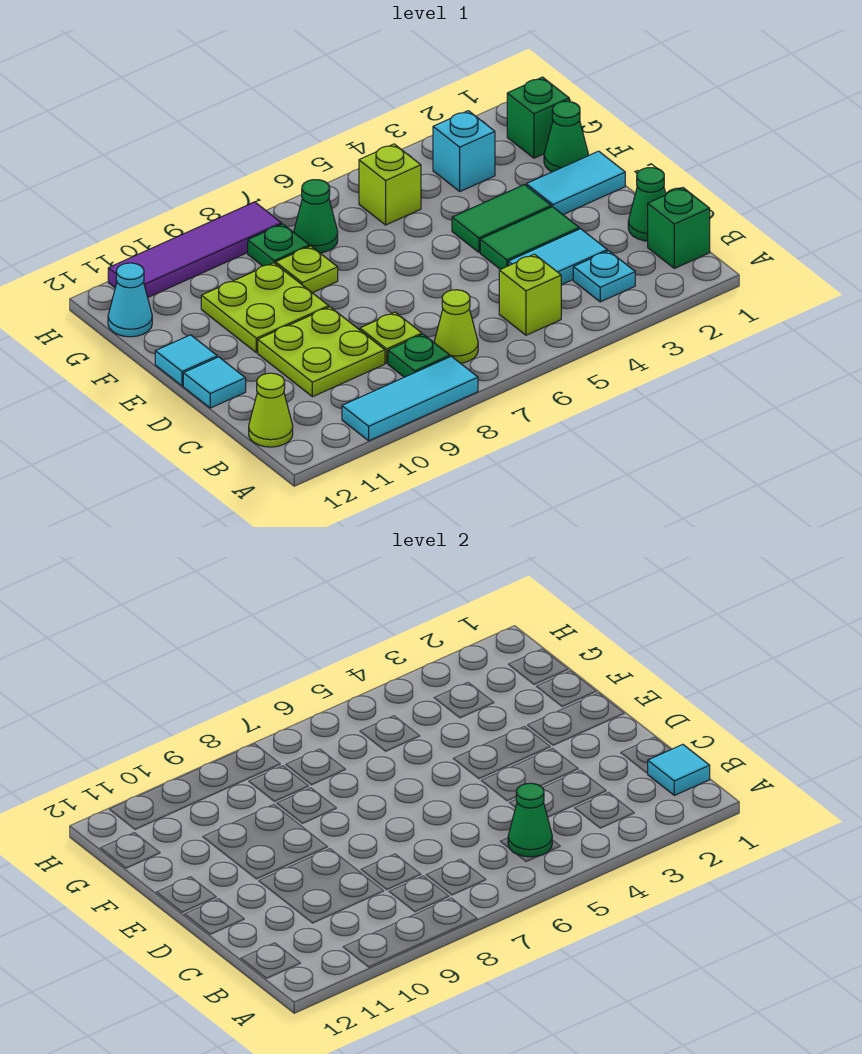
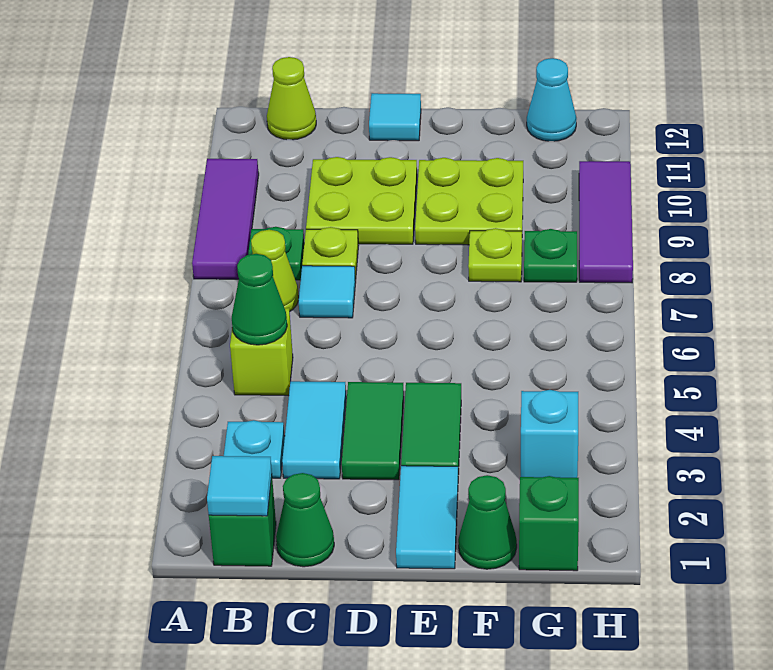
cyan tile A8:A10 level 1 -> purple tile A8:A10 level 1
cyan tile E12 level 1 -> cyan tile C7 level 1
lime brick G5 level 1 -> none
green cone G7 level 1 -> none
purple tile H8:H11 level 1 -> purple tile H8:H10 level 1

